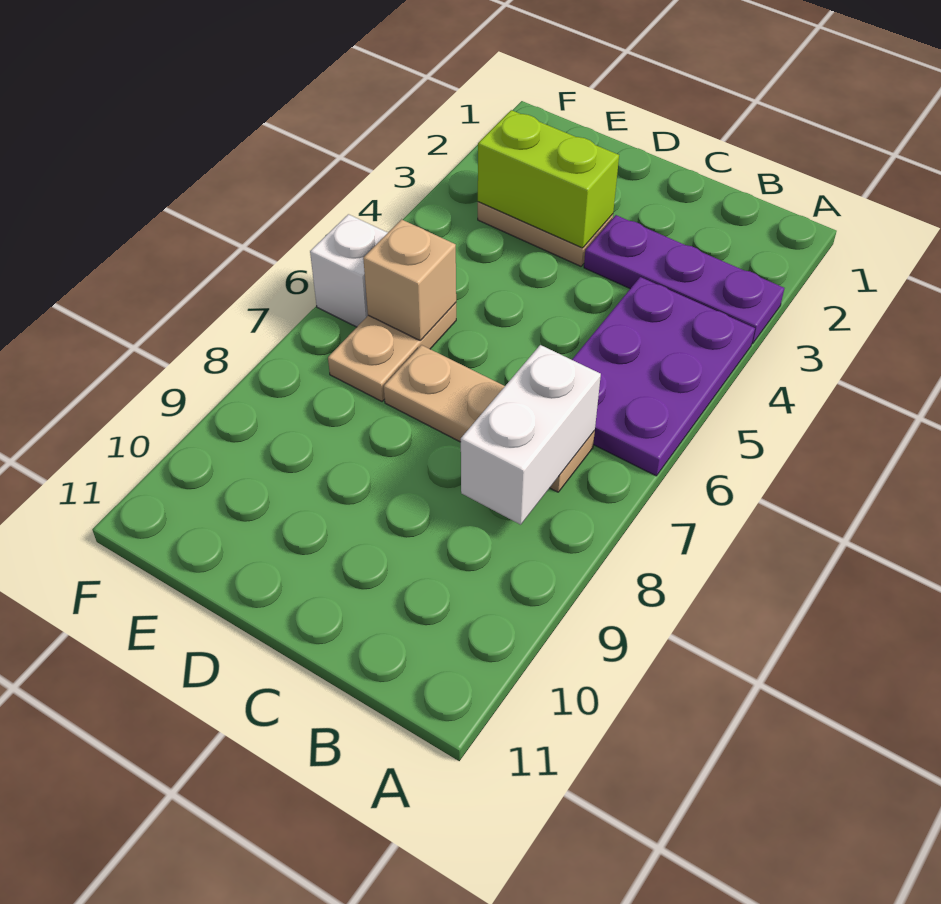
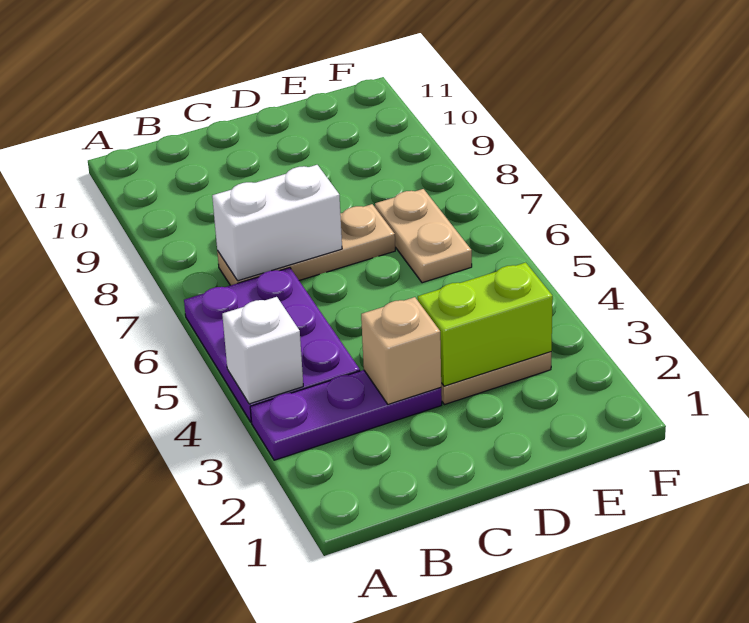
white brick B7:B8 level 2 -> white brick B7:C7 level 2
tan brick E6 level 2 -> tan brick C3 level 2
white brick F6 level 1 -> white brick A4 level 2

